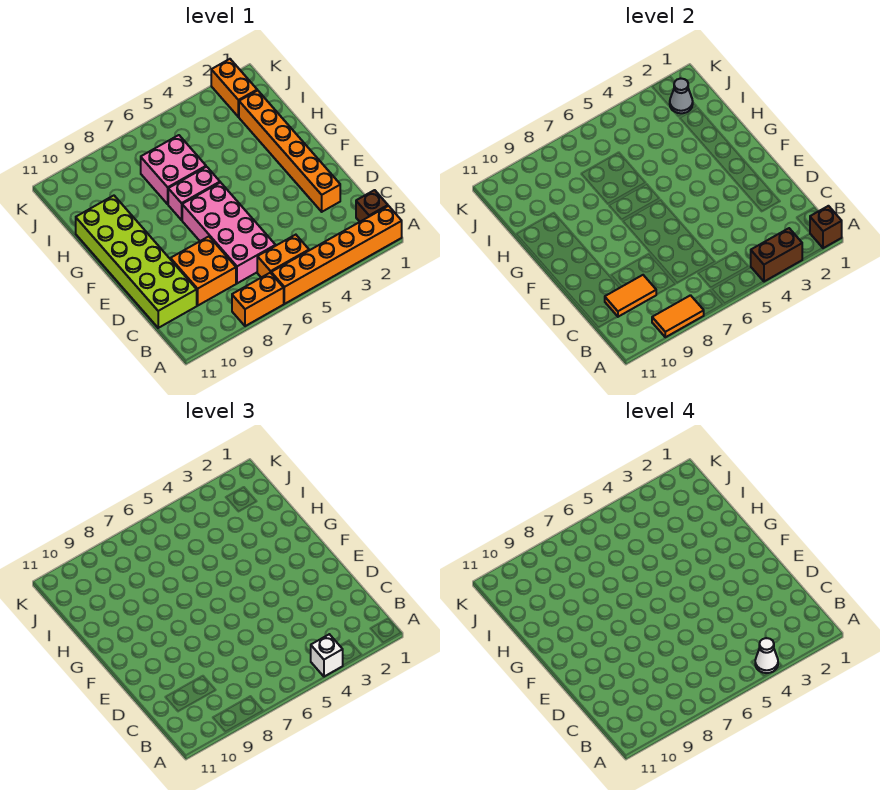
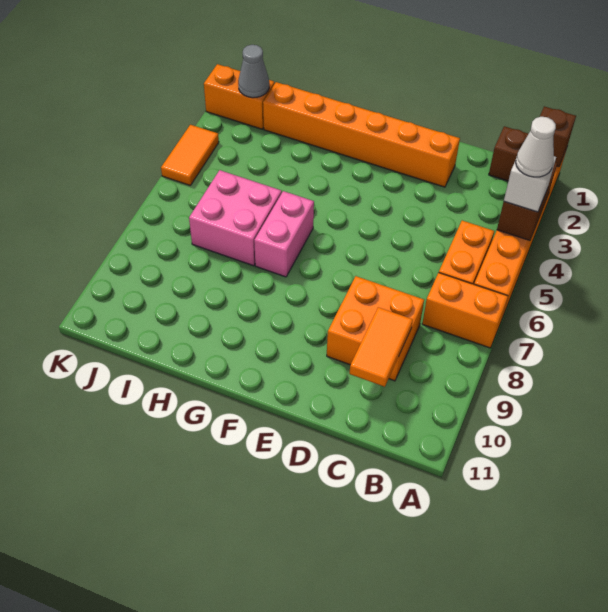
orange brick A7:A8 level 1 -> orange brick A7:B7 level 1
orange tile A8:A9 level 2 -> orange tile K4:K5 level 1
pink brick C6:F7 level 1 -> none
lime brick C10:H11 level 1 -> none

